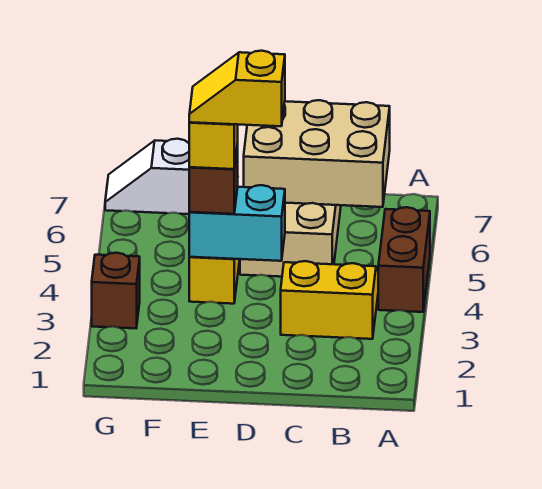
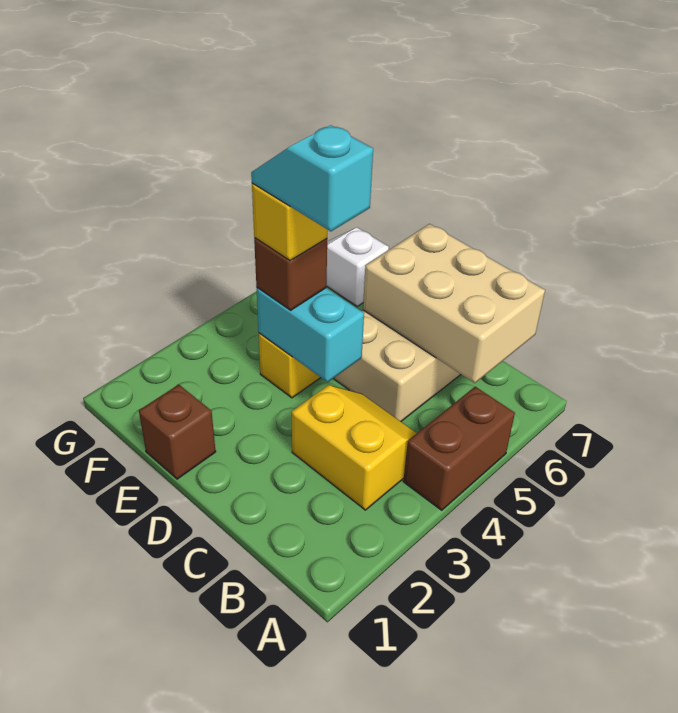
yellow slope D4:E4 level 5 top D -> cyan slope D4:E4 level 5 top D
brown brick G3 level 1 -> brown brick E1 level 1

